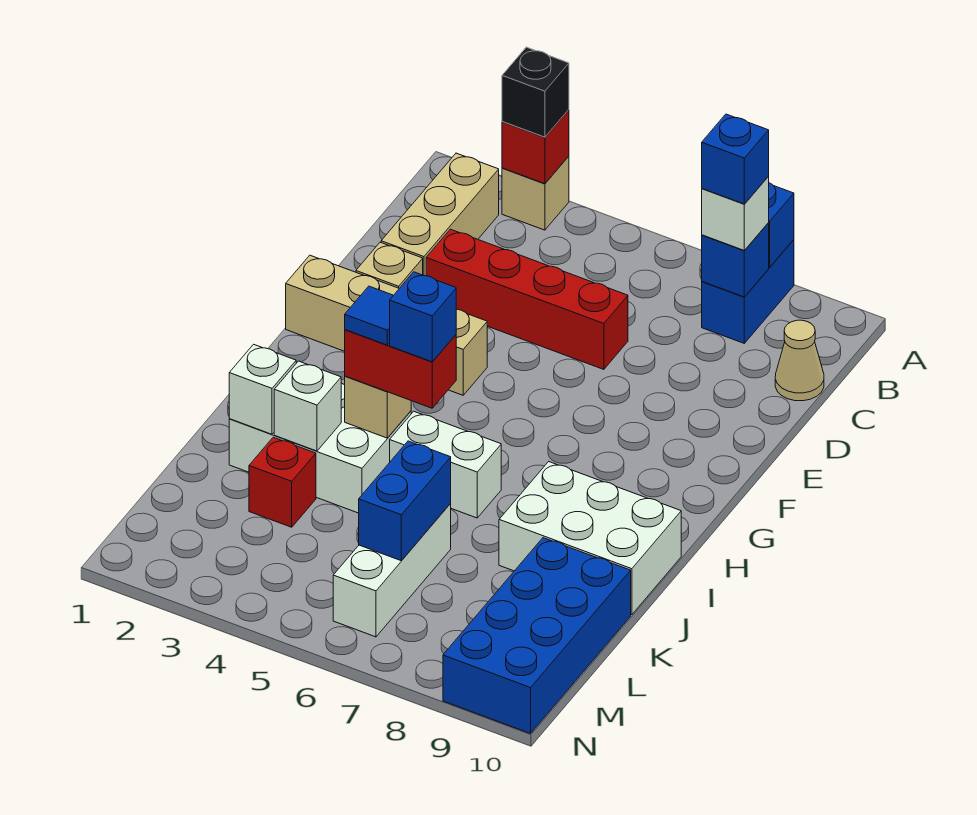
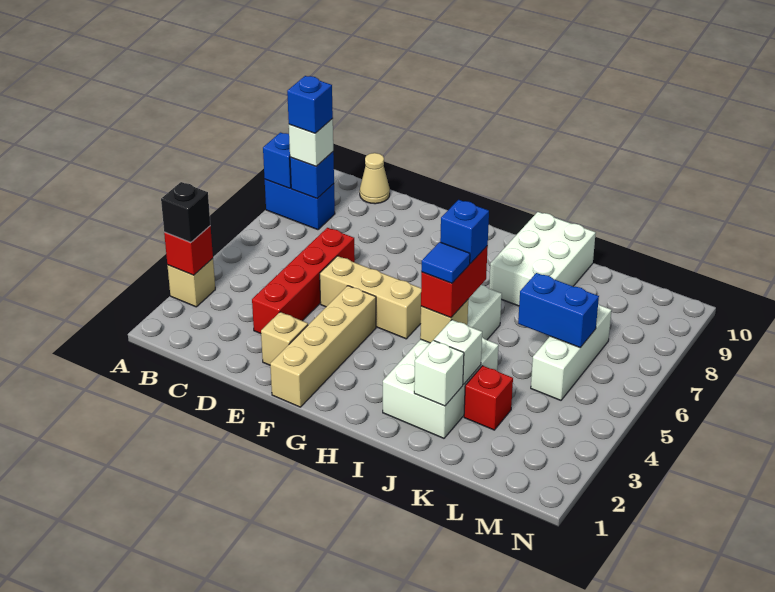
tan brick B2:D2 level 1 -> tan brick E5:G5 level 1
white brick K6:M6 level 1 -> white brick L5:L7 level 1
blue brick K9:N10 level 1 -> none

